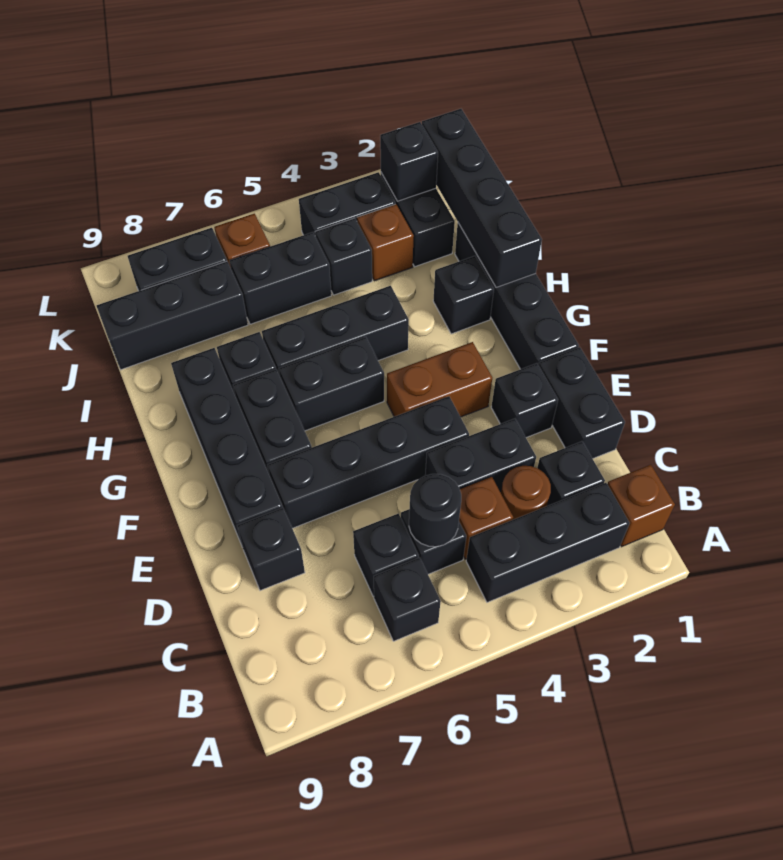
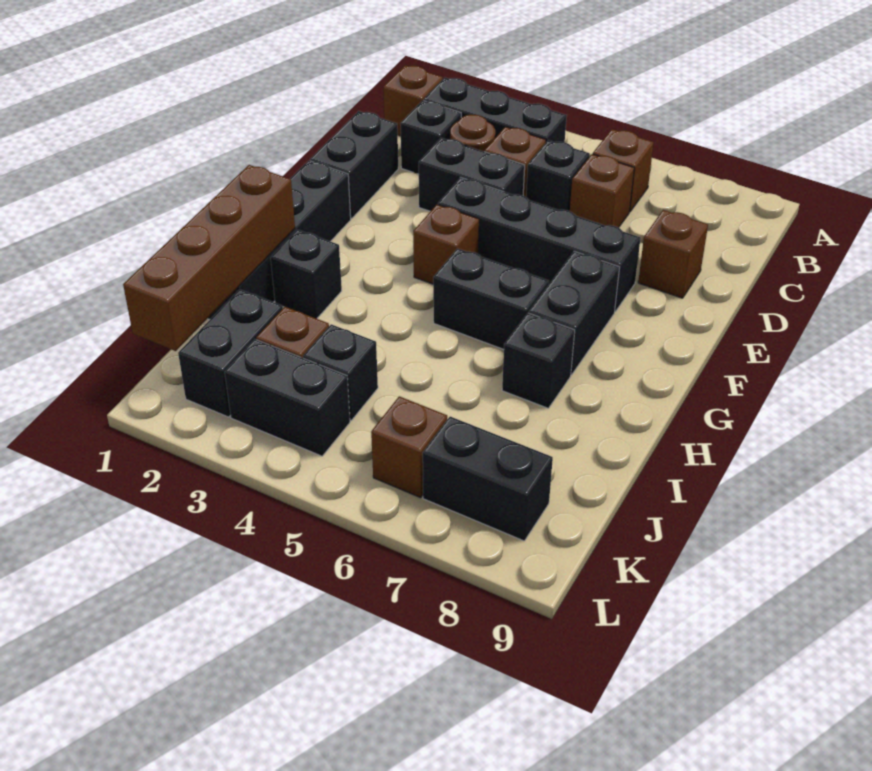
black brick B6 level 1 -> brown brick B6 level 1
black round brick C5 level 2 -> none
black brick C6 level 1 -> brown brick C6 level 1
black brick D8 level 1 -> brown brick D8 level 1
black brick E2 level 1 -> none
black brick E8:H8 level 1 -> none
brown brick F3:F4 level 1 -> brown brick F4 level 1
black brick H1:K1 level 2 -> brown brick H1:K1 level 2
black brick H4:H6 level 1 -> none
black brick J5:J6 level 1 -> none
black brick J7:J9 level 1 -> none
black brick K2 level 2 -> none

